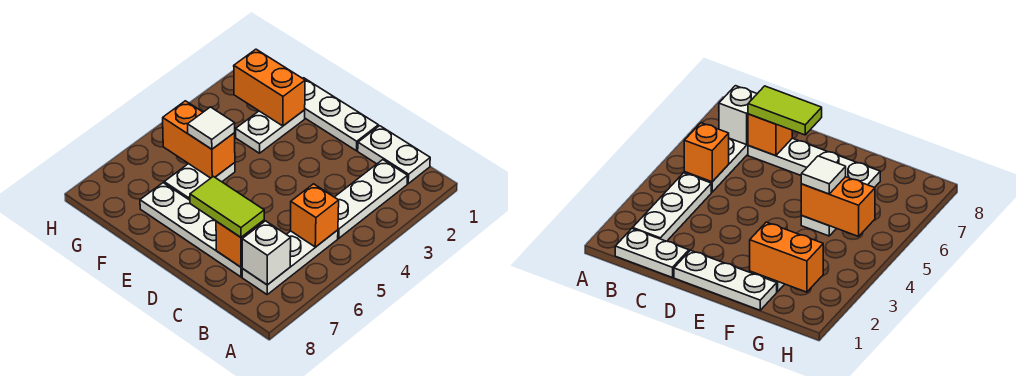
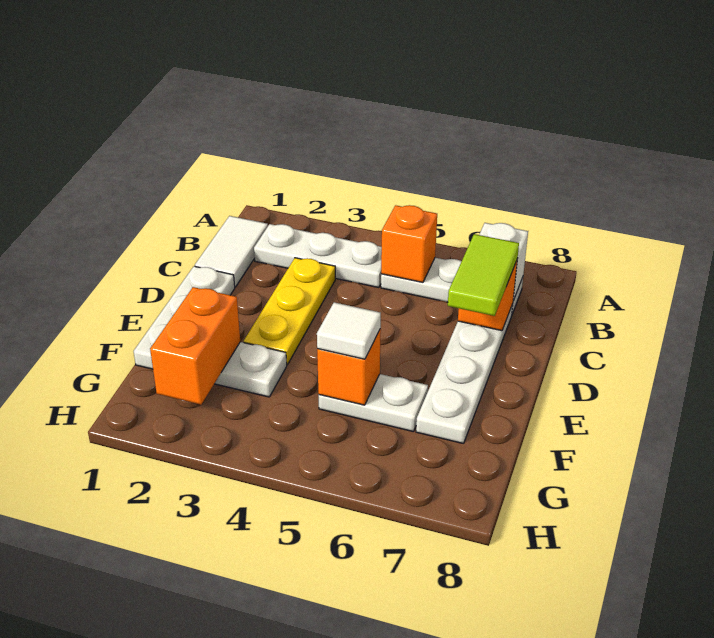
white plate B1:C1 level 1 -> white tile B1:C1 level 1
none -> yellow plate C3:E3 level 1
orange brick F5:G5 level 2 -> orange brick F5 level 2

